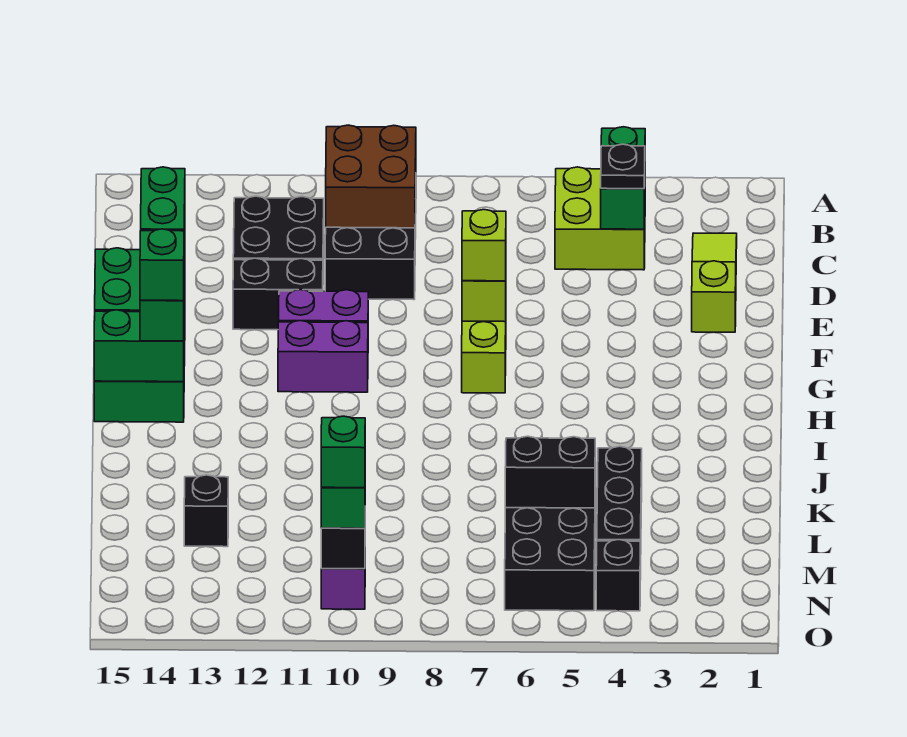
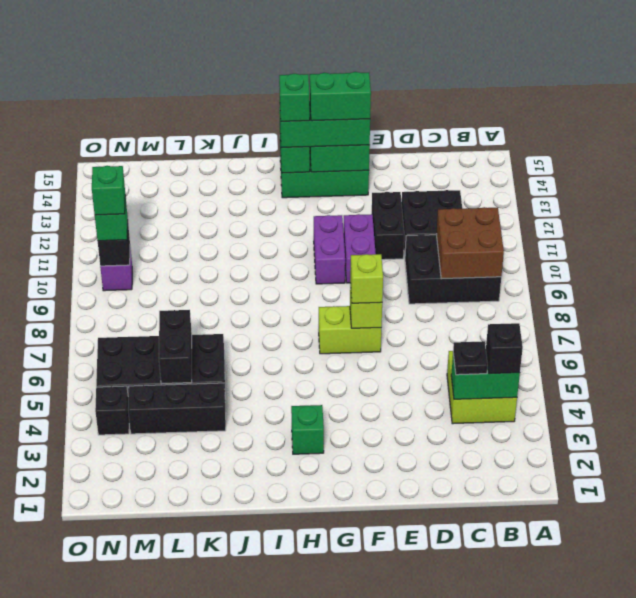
lime slope C2:E2 level 1 top E -> none
none -> green brick H3 level 1
black brick L13 level 1 -> black brick B4 level 3

